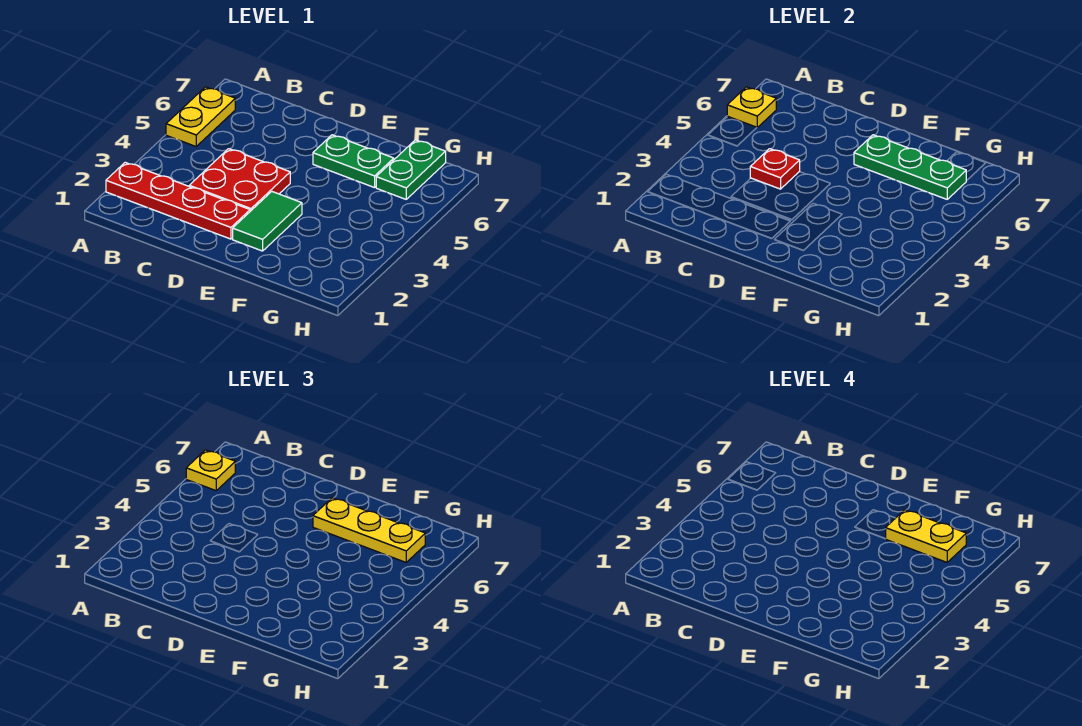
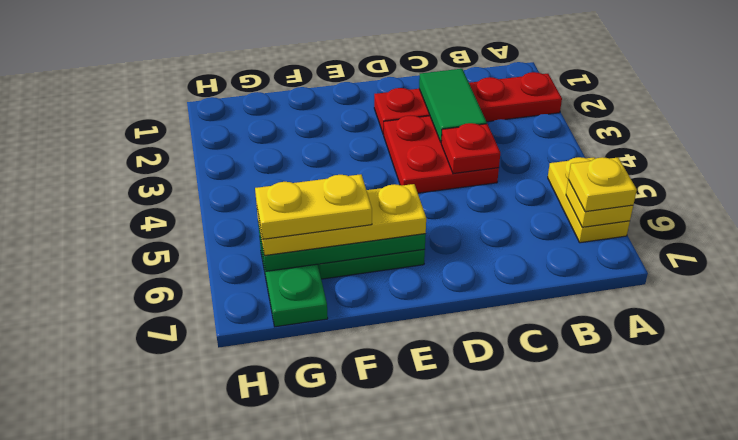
green tile E2:E3 level 1 -> green tile C2:C3 level 2

